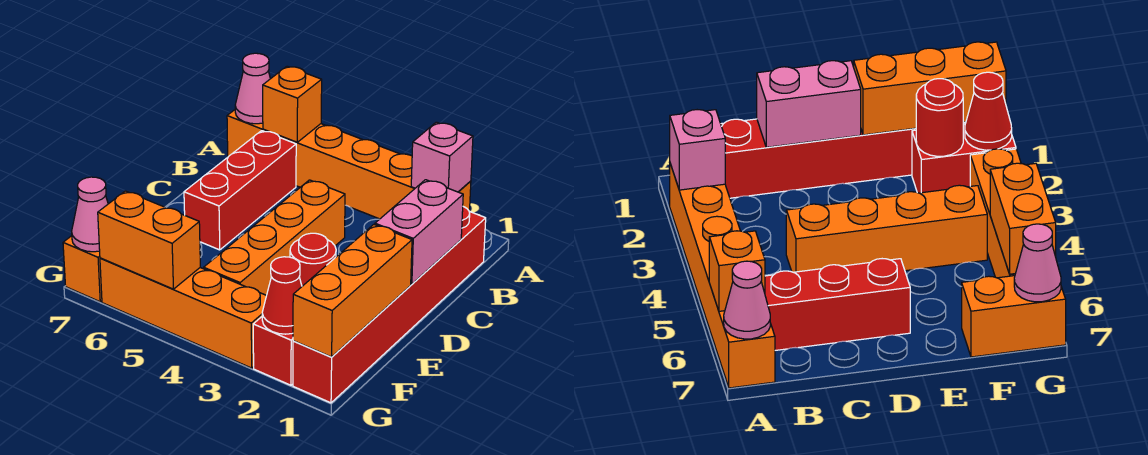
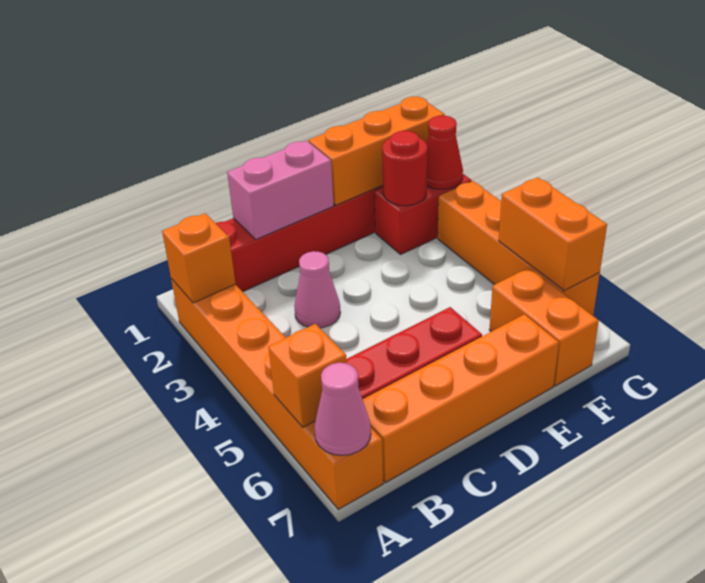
pink brick A2 level 2 -> orange brick A2 level 2
orange brick C4:F4 level 1 -> orange brick B7:E7 level 1
orange brick F7:G7 level 1 -> orange brick F6:F7 level 1
pink cone G7 level 2 -> pink cone C3 level 1

